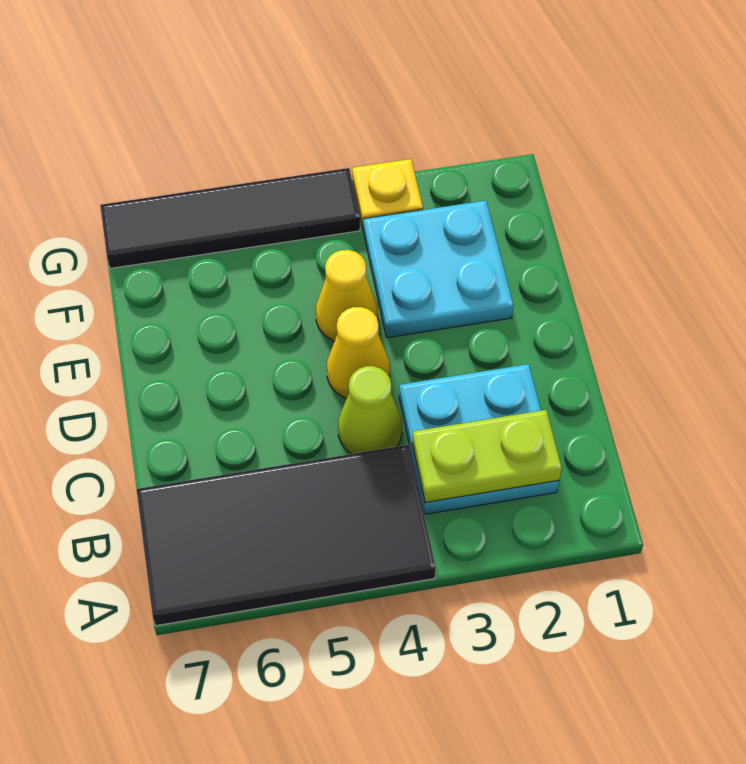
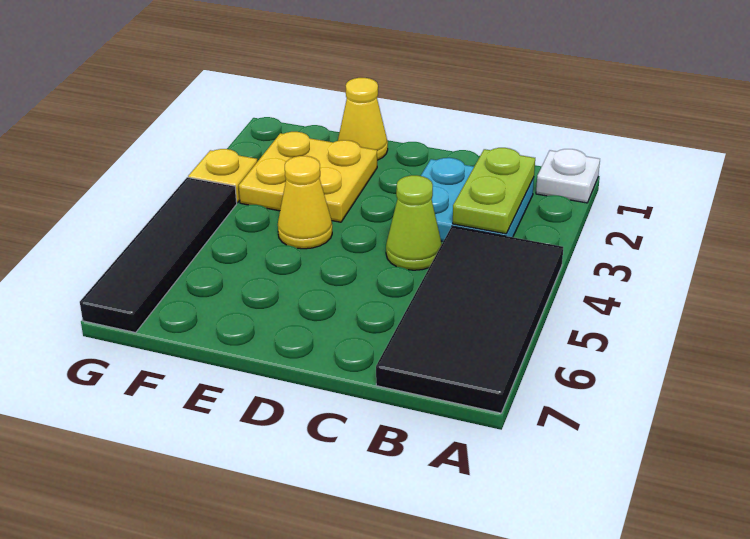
none -> white plate A1 level 1
yellow cone D4 level 1 -> yellow cone E1 level 1
cyan plate E2:F3 level 1 -> yellow plate E2:F3 level 1

